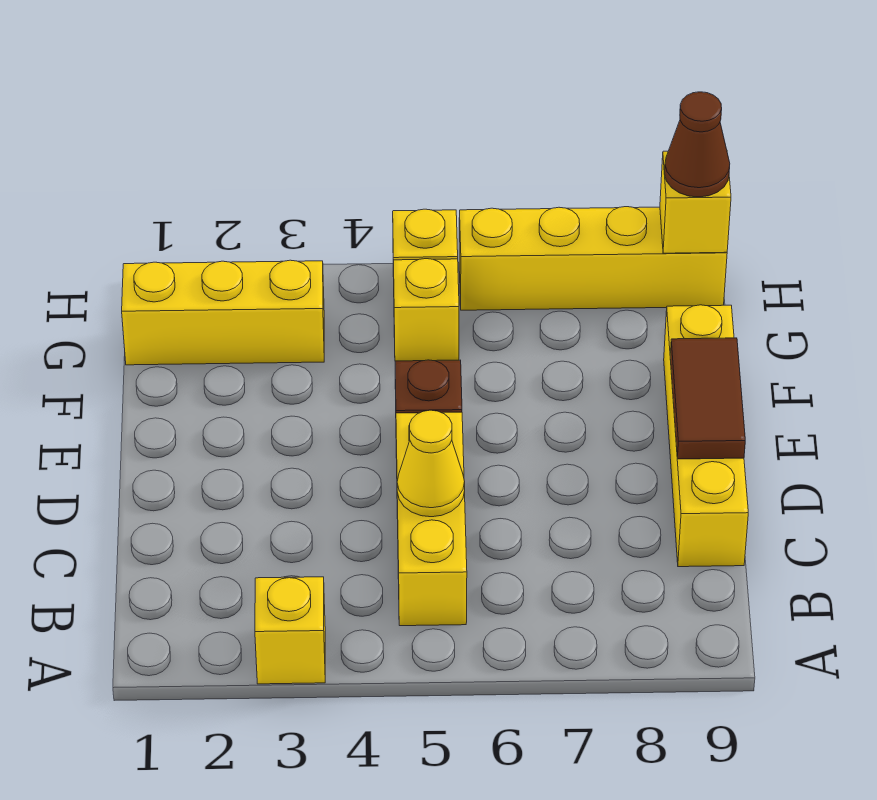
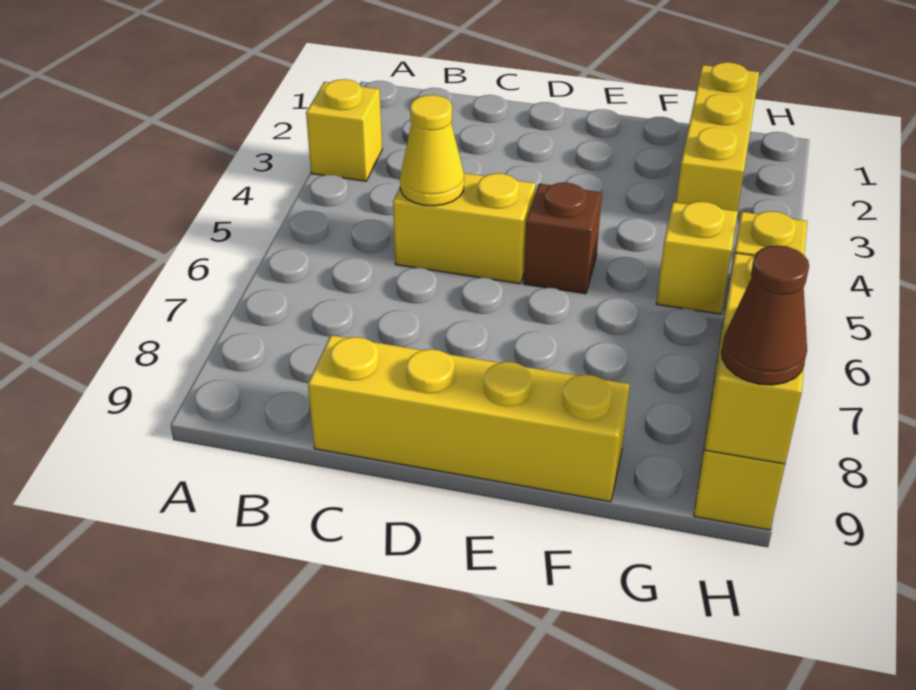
yellow brick B5:D5 level 1 -> yellow brick C5:D5 level 1
brown tile D9:E9 level 2 -> none

